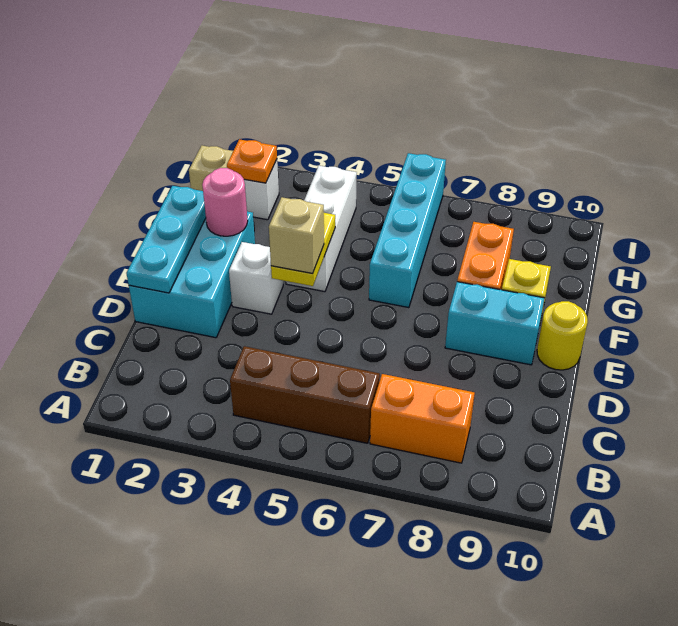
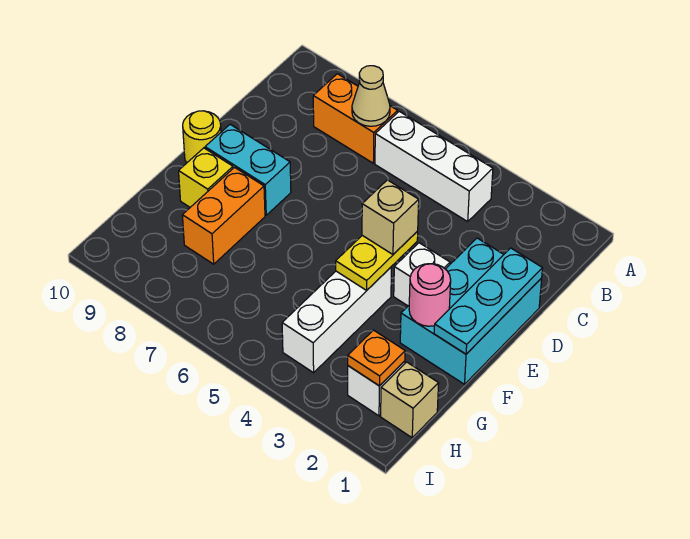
brown brick B4:B6 level 1 -> white brick B4:B6 level 1
none -> tan cone B7 level 2
cyan brick F6:I6 level 1 -> none

